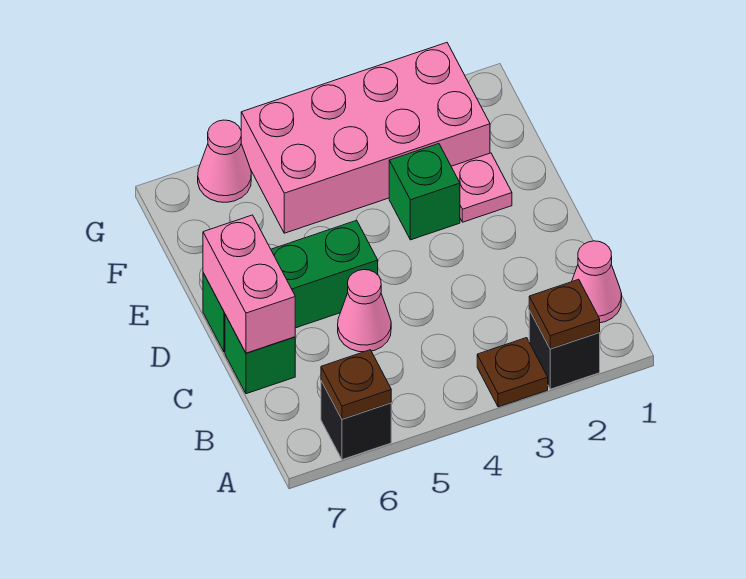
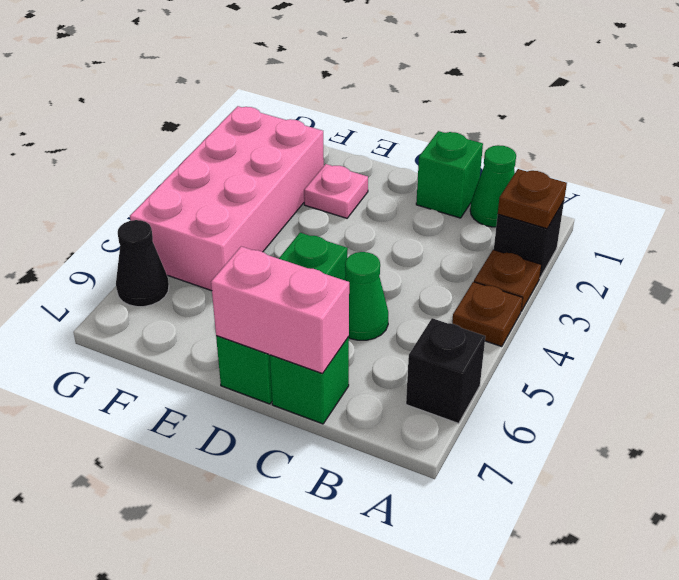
brown plate A6 level 2 -> brown plate A4 level 1
pink cone B1 level 1 -> green cone B1 level 1
pink cone C5 level 1 -> green cone C5 level 1
green brick E3 level 1 -> green brick C1 level 1
pink cone G6 level 1 -> black cone G6 level 1

